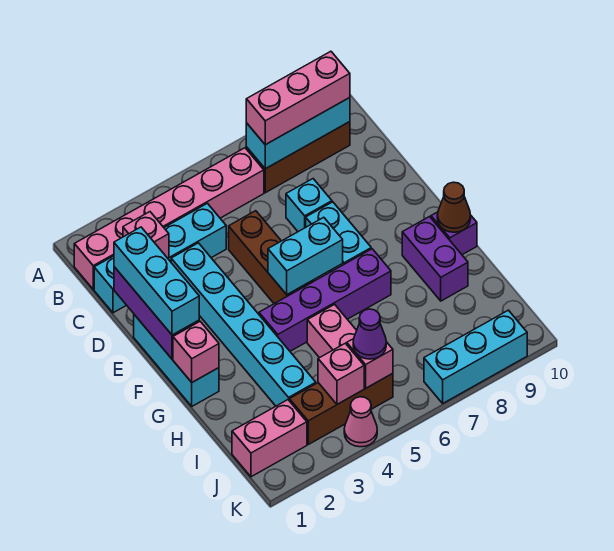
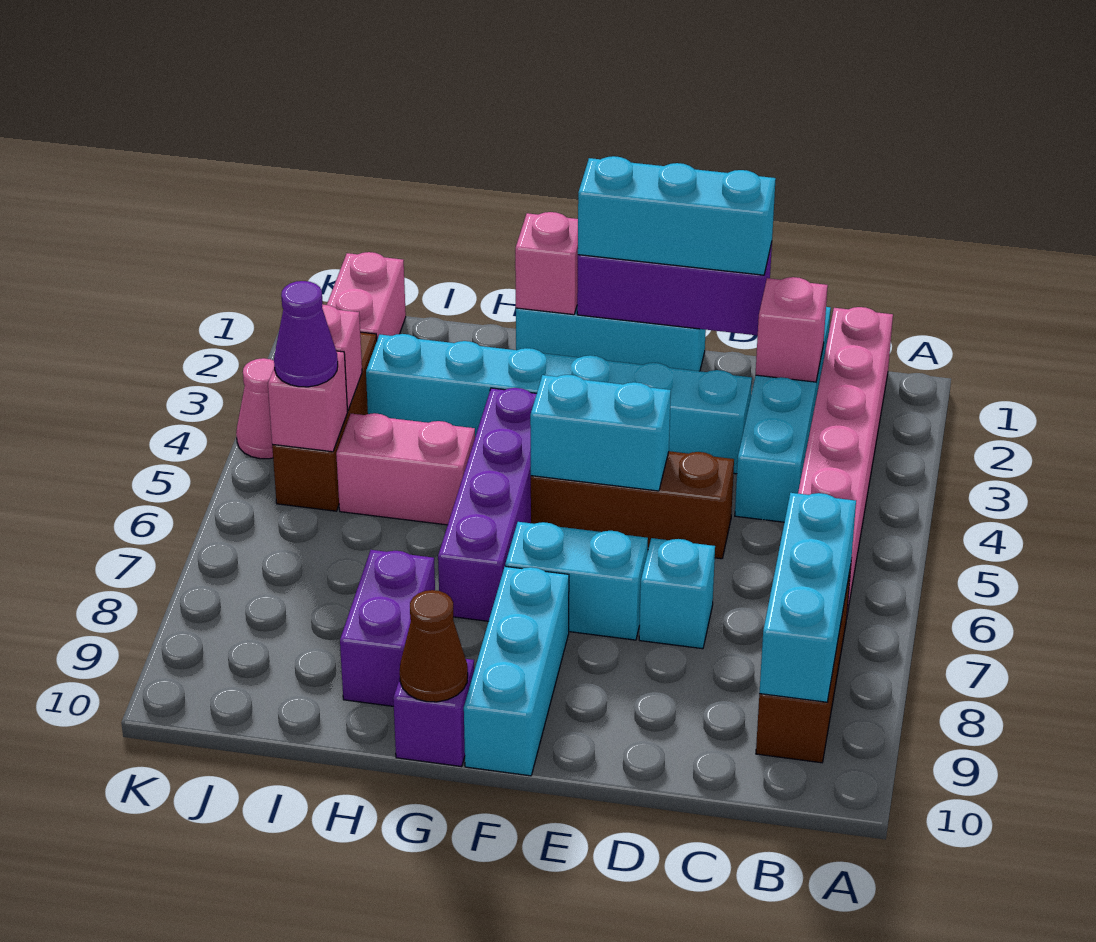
pink brick B7:B9 level 3 -> none
cyan brick F5:F6 level 2 -> cyan brick E5:F5 level 2
purple brick G9:H9 level 1 -> purple brick H8:H9 level 1
cyan brick K7:K9 level 1 -> cyan brick F8:F10 level 1

